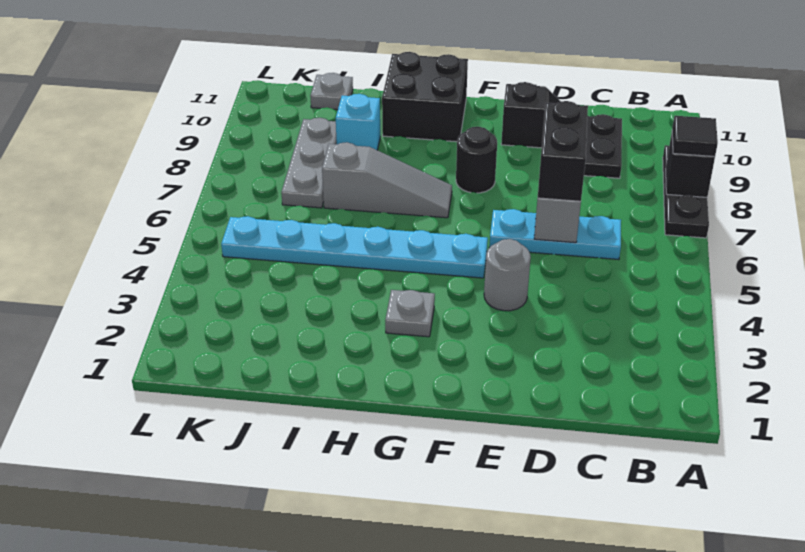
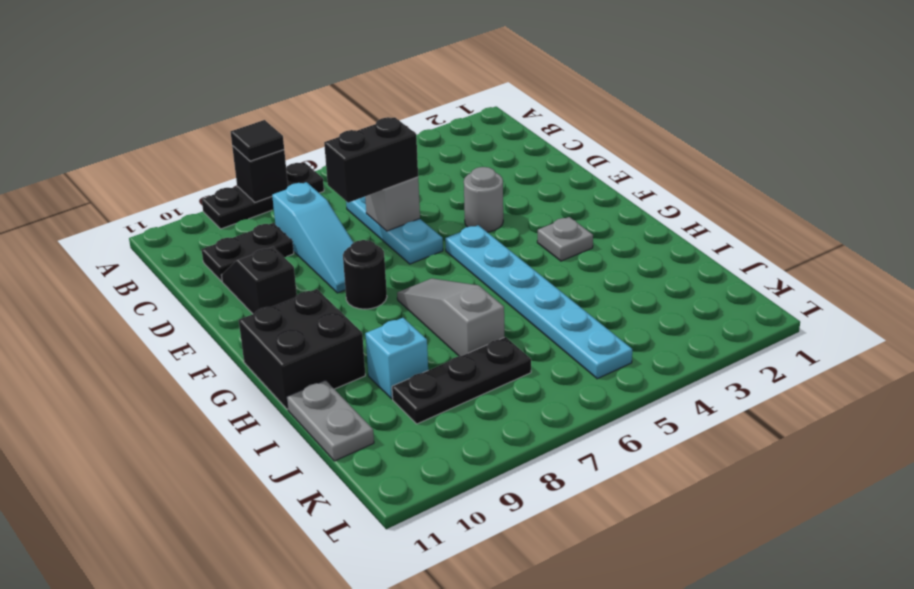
none -> cyan slope C8:E8 level 1 top C
grey plate J7:J9 level 1 -> black plate J7:J9 level 1
grey plate J11 level 1 -> grey plate I11:J11 level 1

